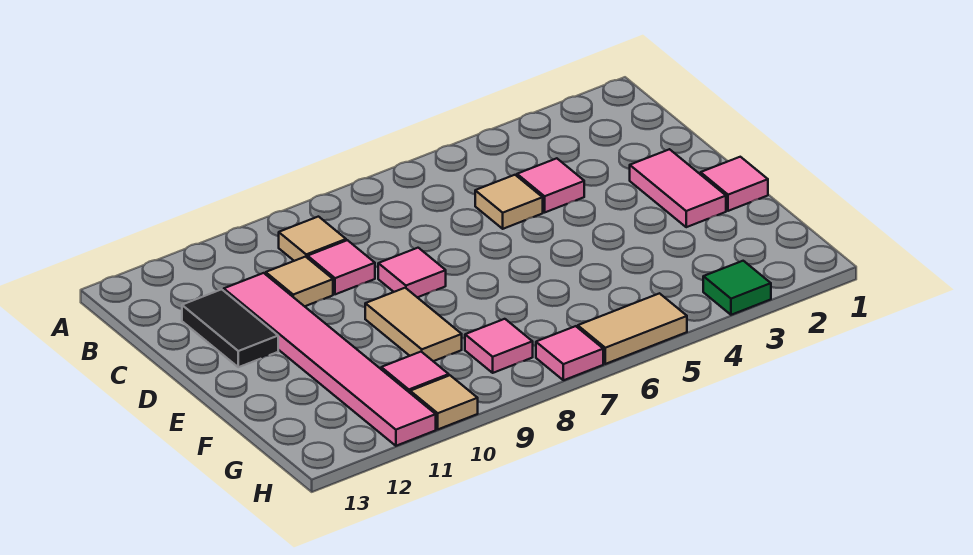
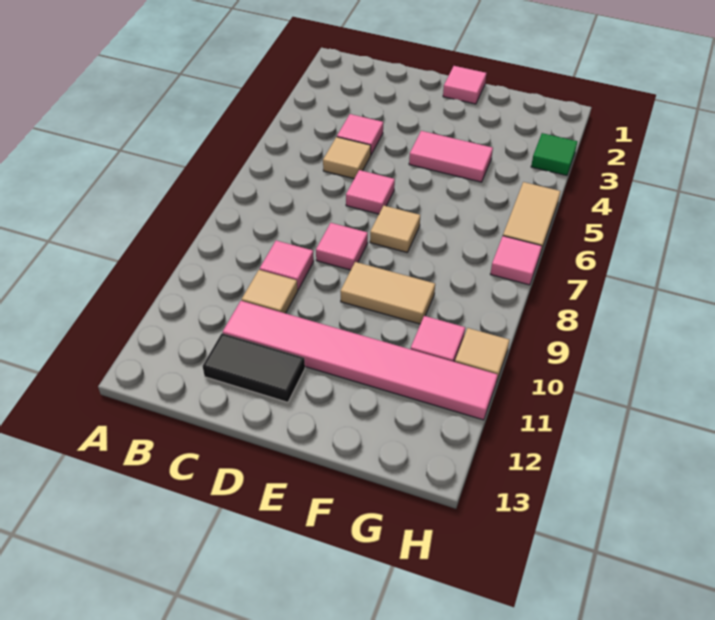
tan tile B9 level 1 -> tan tile E7 level 1
pink tile D2:E2 level 1 -> pink tile E4:F4 level 1
pink tile G8 level 1 -> pink tile D6 level 1

